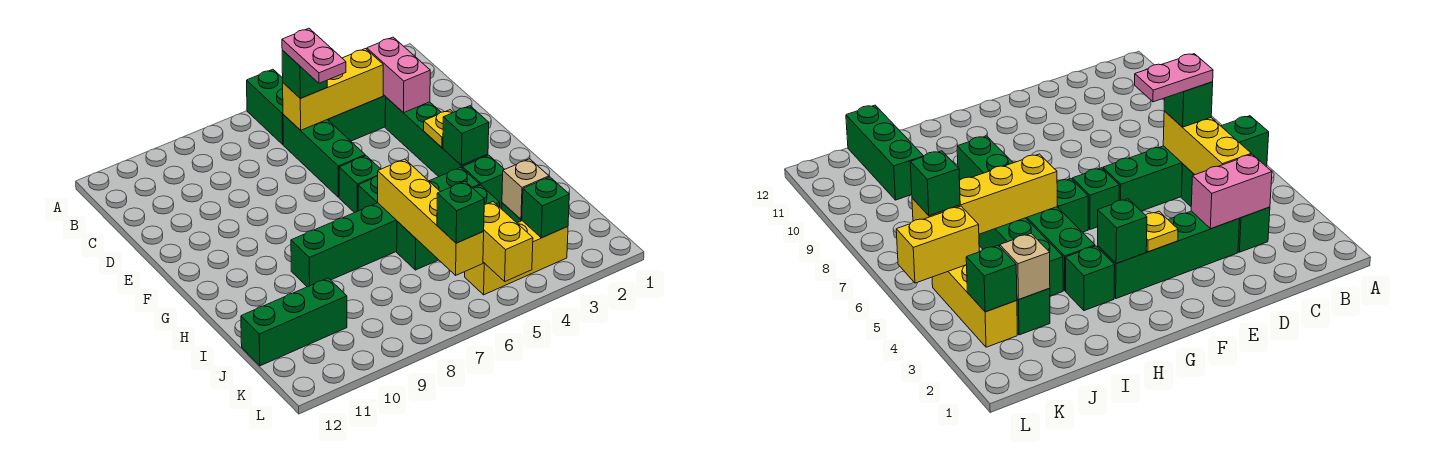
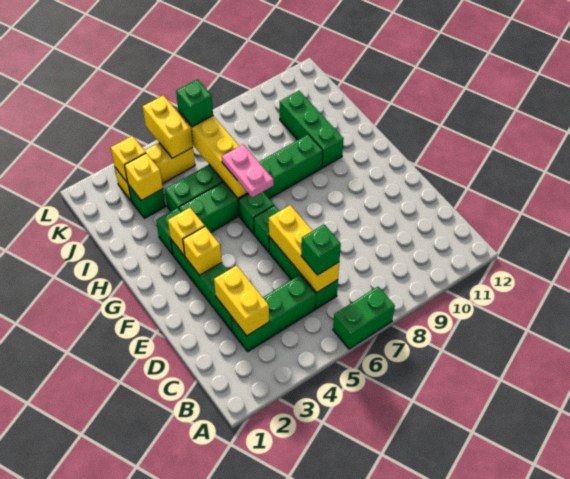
green brick A6:B6 level 1 -> green brick A6:A7 level 1
pink brick C3:D3 level 2 -> yellow brick C3:D3 level 2
yellow brick C4:C6 level 2 -> yellow brick C6:E6 level 2
pink plate C6:D6 level 4 -> pink plate G6:H6 level 3
yellow plate F3 level 2 -> yellow brick F3 level 2
green brick G3 level 2 -> yellow brick G3 level 2
tan brick J3 level 2 -> yellow brick J3 level 2
green brick J10:J12 level 1 -> green brick H10:J10 level 1
green brick K3 level 2 -> yellow brick K3 level 2

